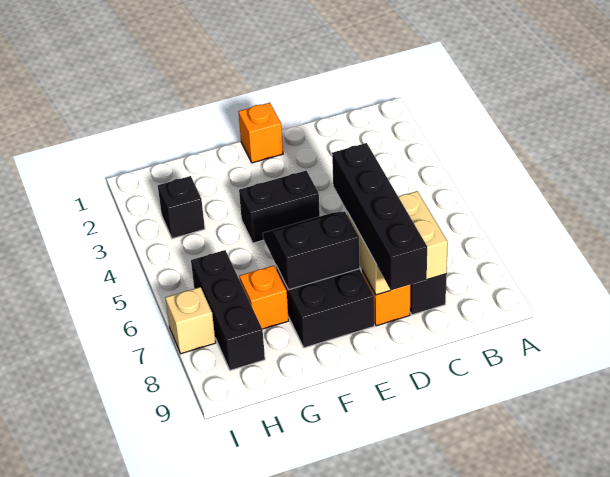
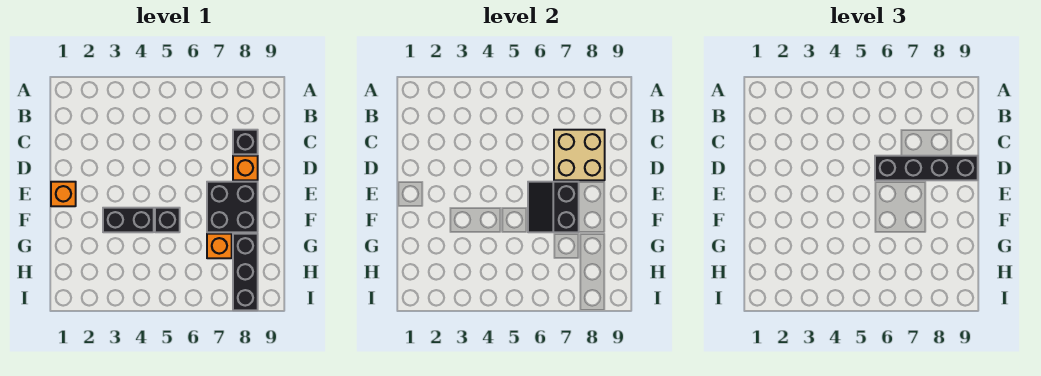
black brick E4:F4 level 1 -> black brick F3:F4 level 1
black brick H3 level 1 -> black brick F5 level 1
black brick H6:H8 level 1 -> black brick G8:I8 level 1
tan brick I7 level 1 -> none

